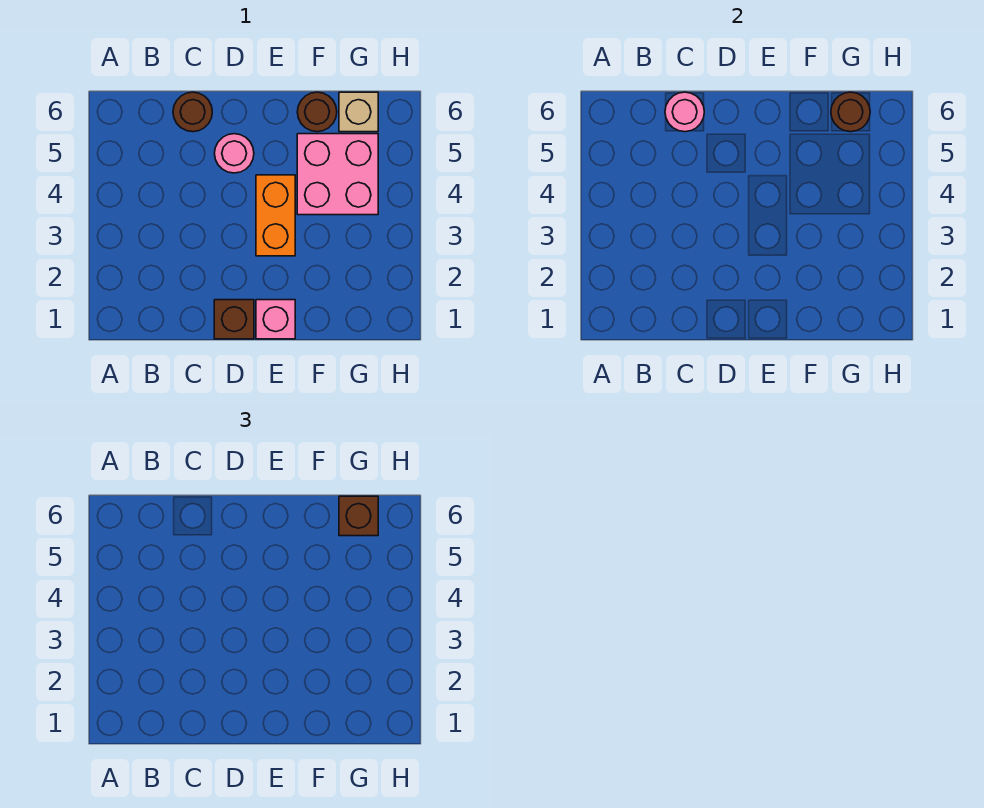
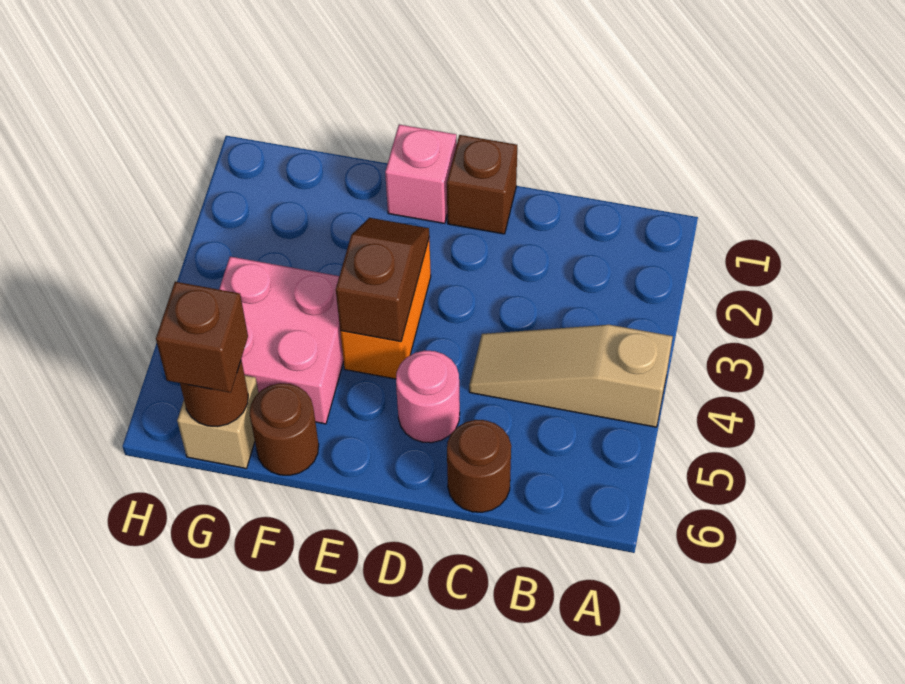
none -> tan slope A4:C4 level 1 top A
pink round brick C6 level 2 -> none
none -> brown slope E3:E4 level 2 top 4

